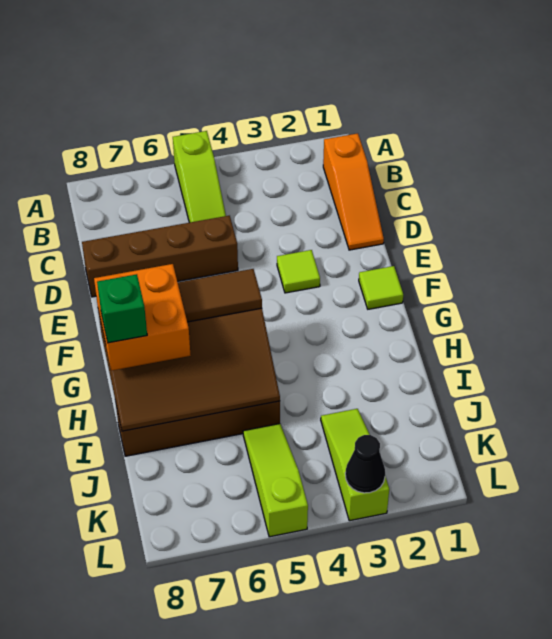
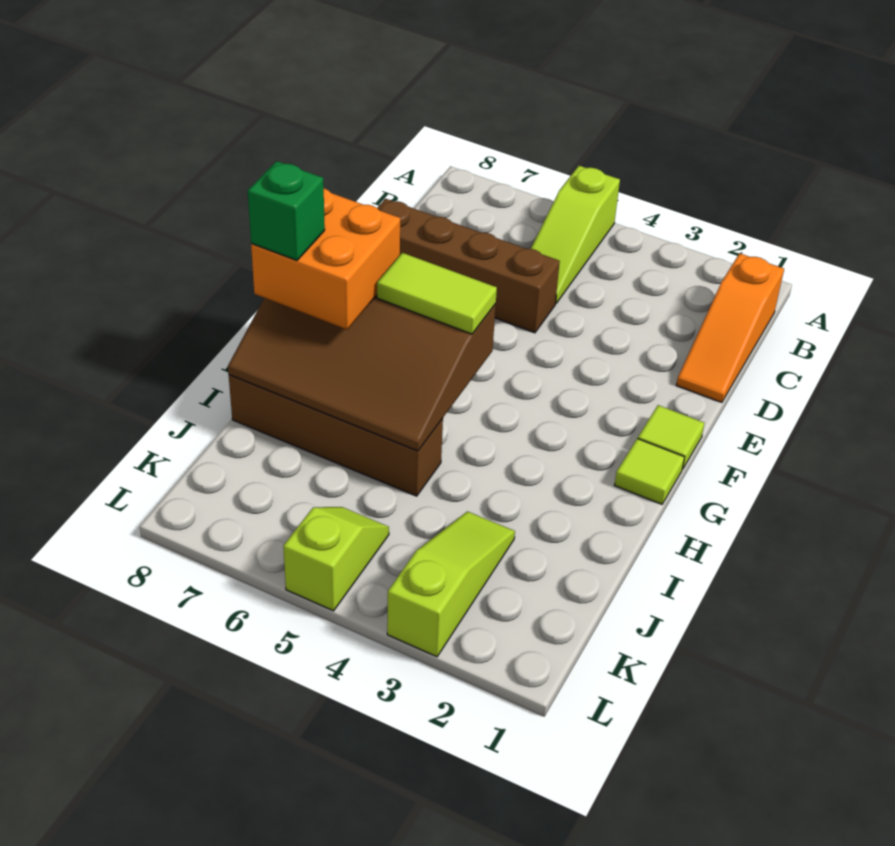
lime tile E3 level 1 -> lime tile G1 level 1
brown tile G5:G6 level 3 -> lime tile G5:G6 level 3
lime slope J5:L5 level 1 top L -> lime slope K5:L5 level 1 top L
black cone L3 level 2 -> none

